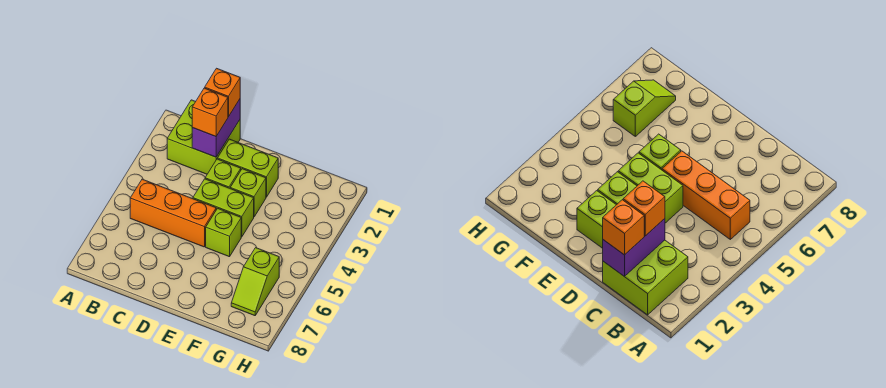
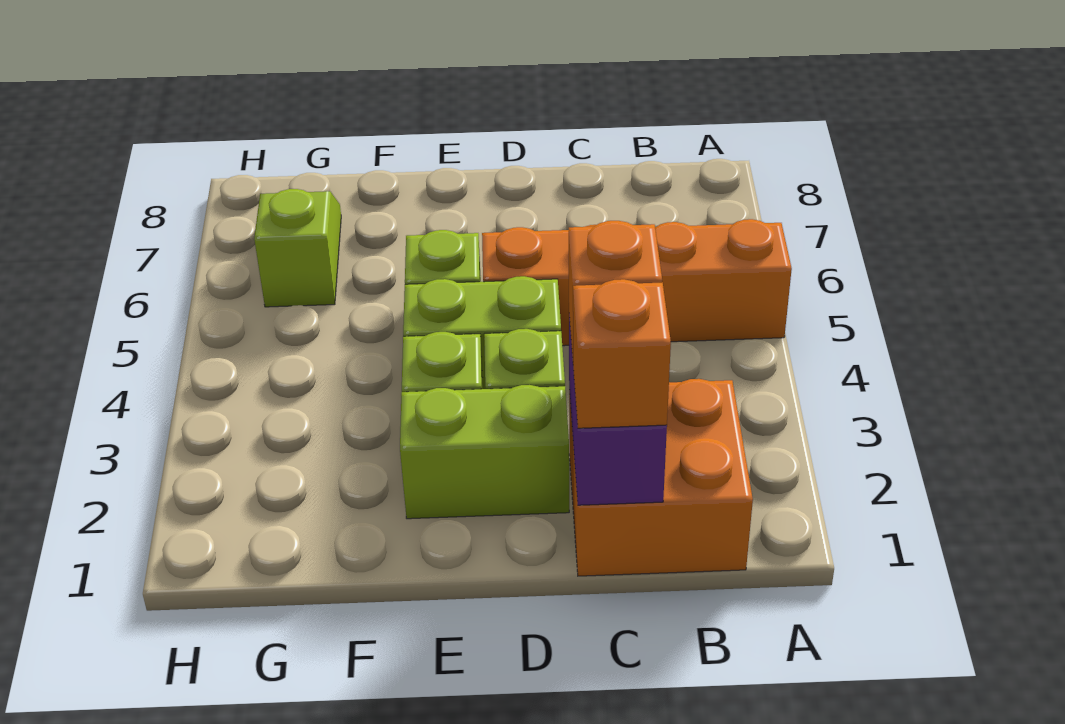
lime brick B1:C2 level 1 -> orange brick B1:C2 level 1
orange brick B5:D5 level 1 -> orange brick A5:D5 level 1

